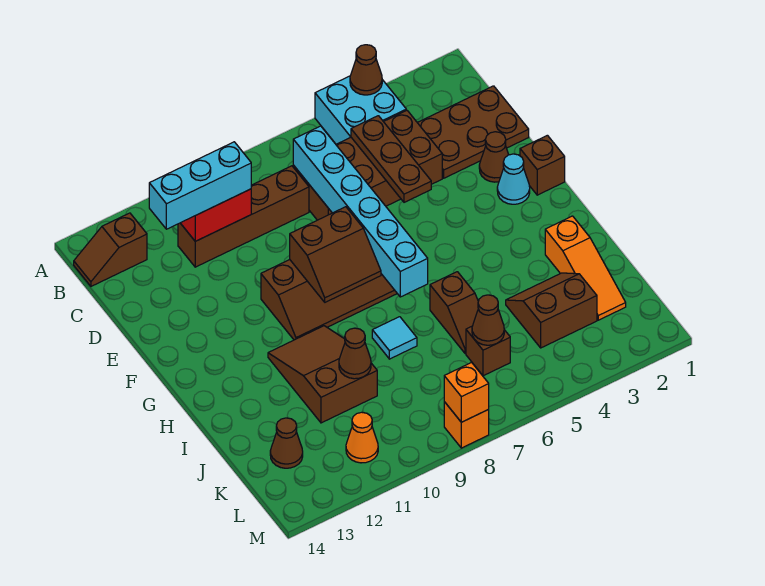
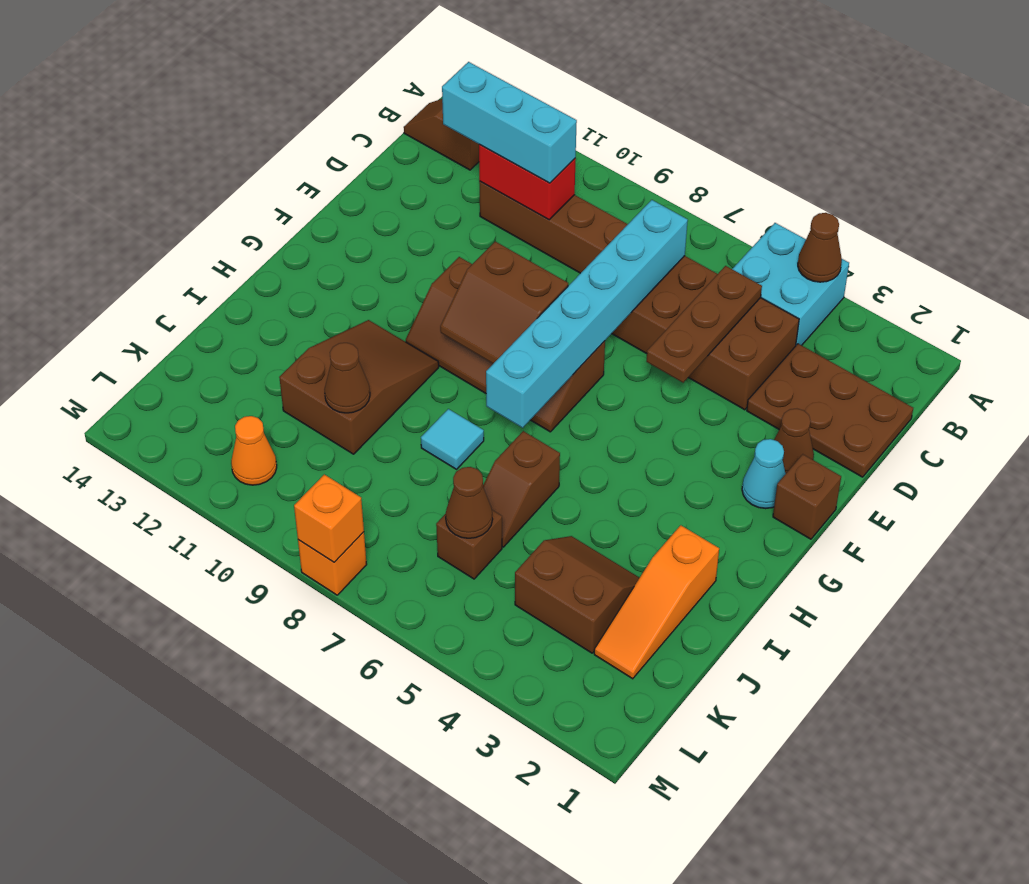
brown cone K13 level 1 -> none

